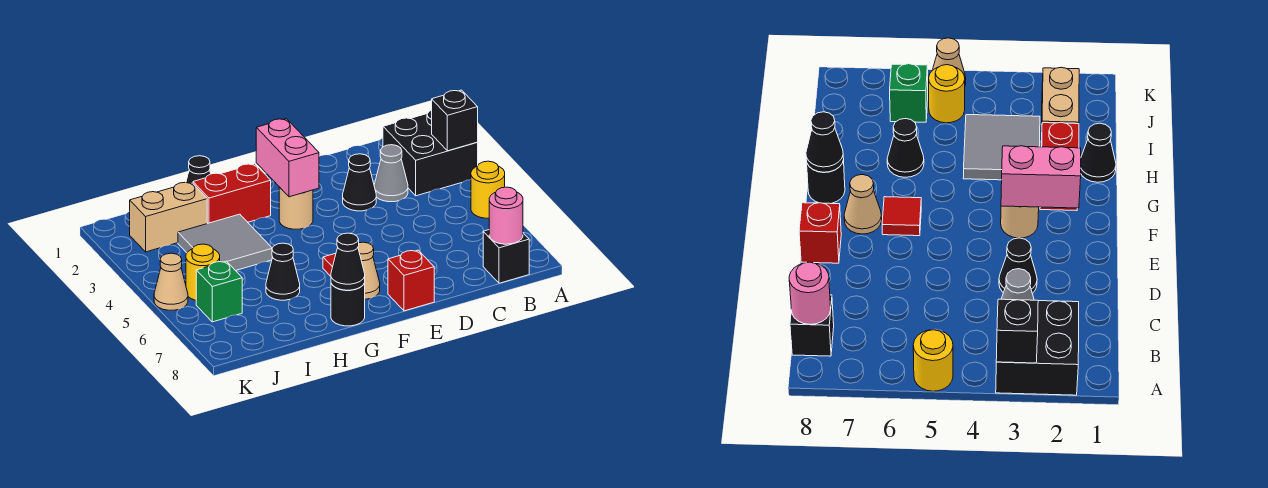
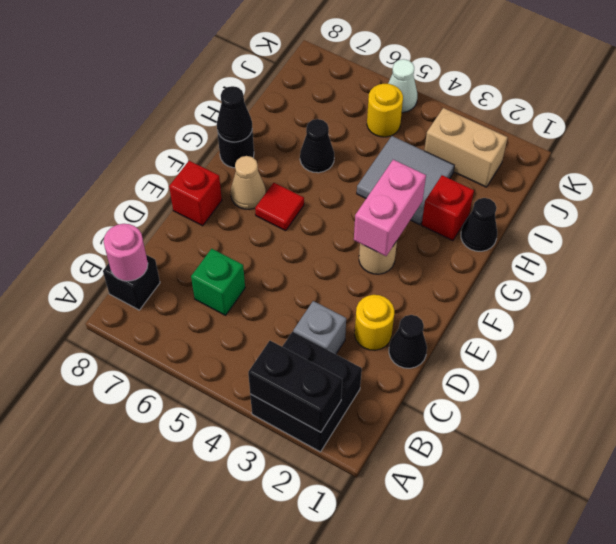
black brick A3 level 2 -> black brick A2:A3 level 2
yellow round brick A5 level 1 -> yellow round brick D2 level 1
grey cone C3 level 1 -> grey brick C3 level 1
black cone D3 level 1 -> black cone D1 level 1
pink brick F2:F3 level 2 -> pink brick F3:G3 level 2
red brick G2:H2 level 1 -> red brick H2 level 1
tan brick I2:J2 level 1 -> tan brick J2:J3 level 1
green brick J6 level 1 -> green brick C6 level 1
tan cone K5 level 1 -> white cone K5 level 1

